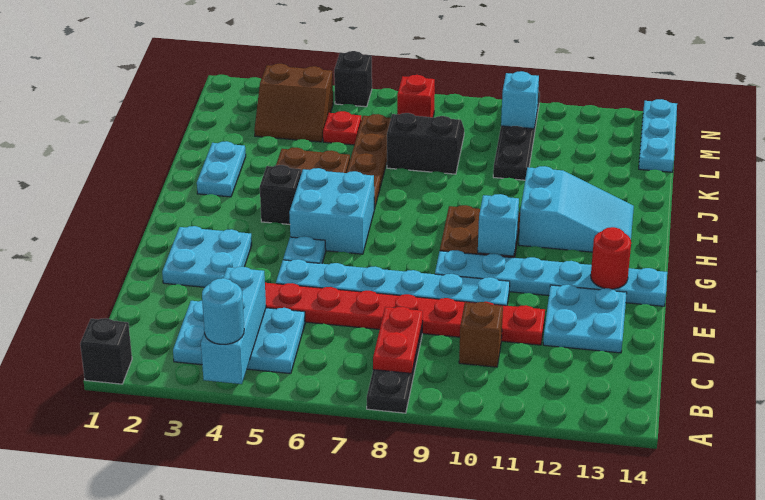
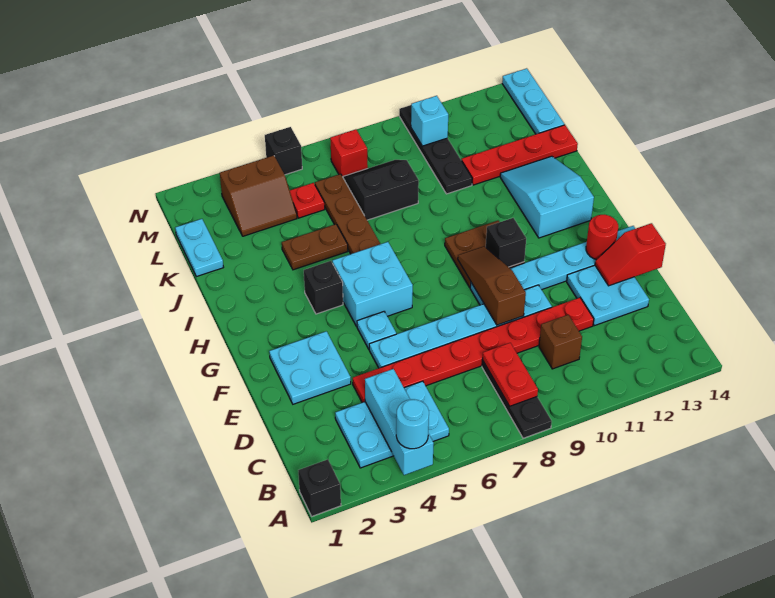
none -> brown slope E9:G9 level 2 top E
none -> red slope E13:E14 level 2 top 14
cyan brick G10 level 2 -> black brick G10 level 2
cyan slope H11:I13 level 1 top 11 -> cyan slope H12:J13 level 1 top H
cyan plate I2:J2 level 1 -> cyan plate K1:L1 level 1
none -> red plate K11:K14 level 1

